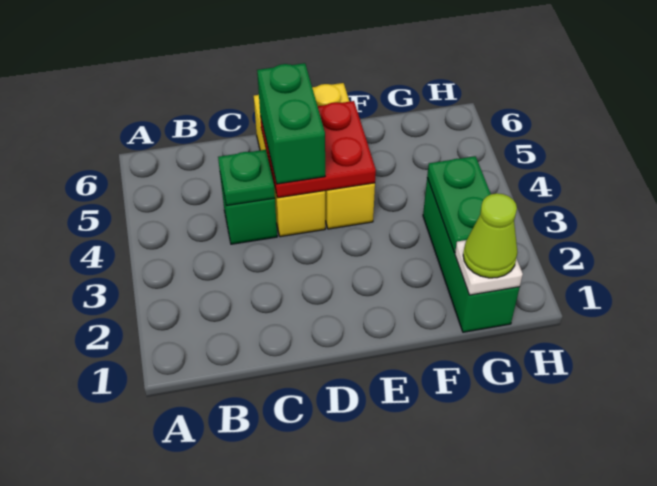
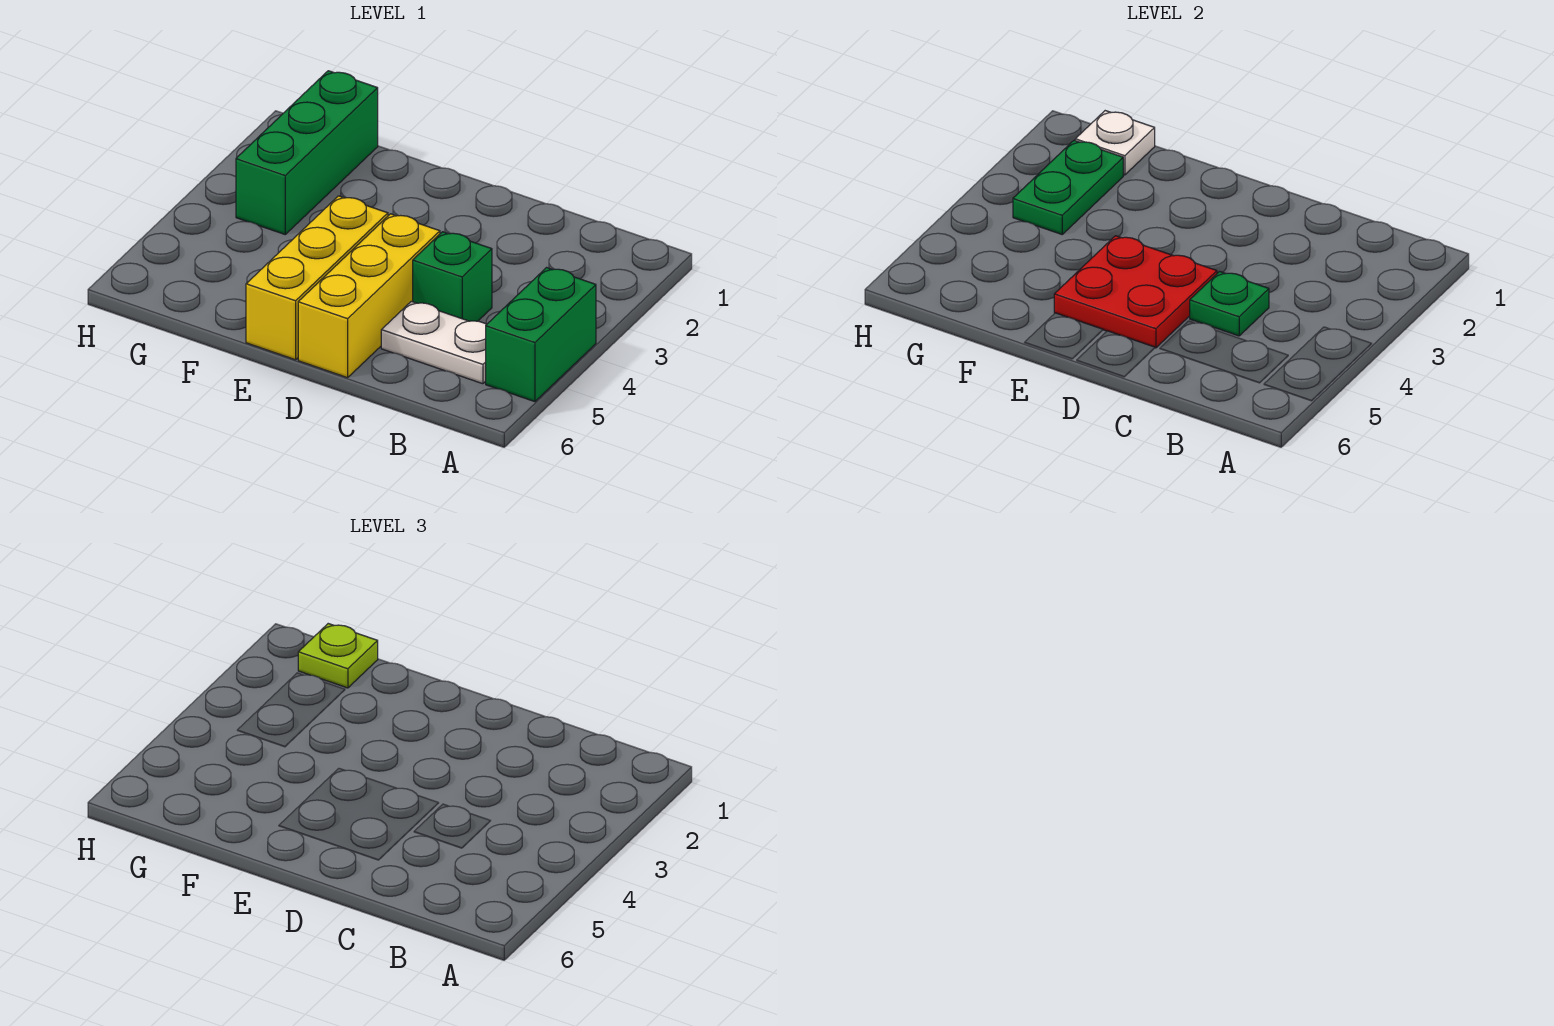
none -> white plate B5:C5 level 1
green brick D4:D5 level 3 -> green brick A4:A5 level 1
lime cone G1 level 3 -> lime plate G1 level 3

